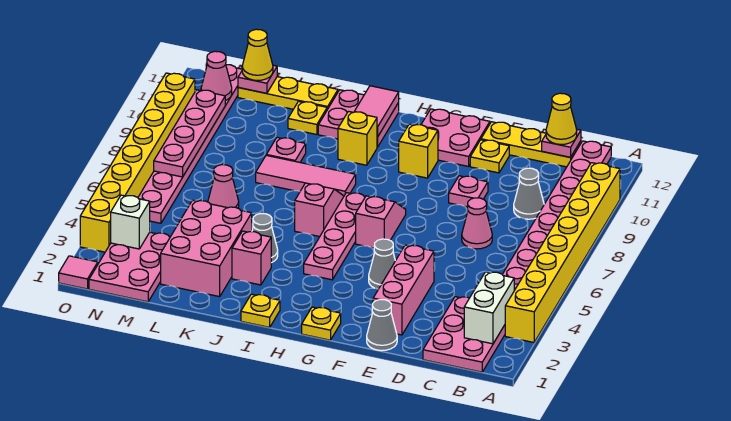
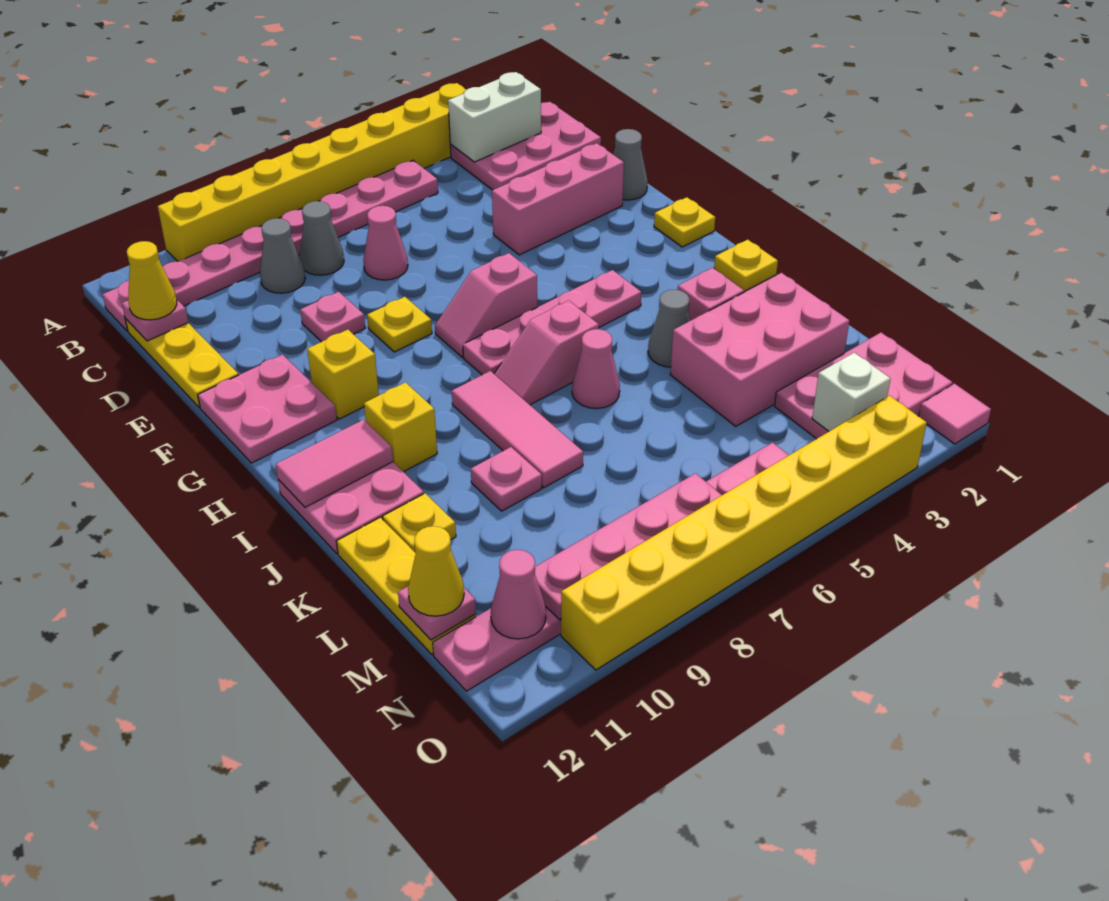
yellow plate E11 level 1 -> yellow plate F8 level 1
grey cone F4 level 1 -> grey cone C8 level 1
pink cone L6 level 1 -> pink cone J6 level 1

